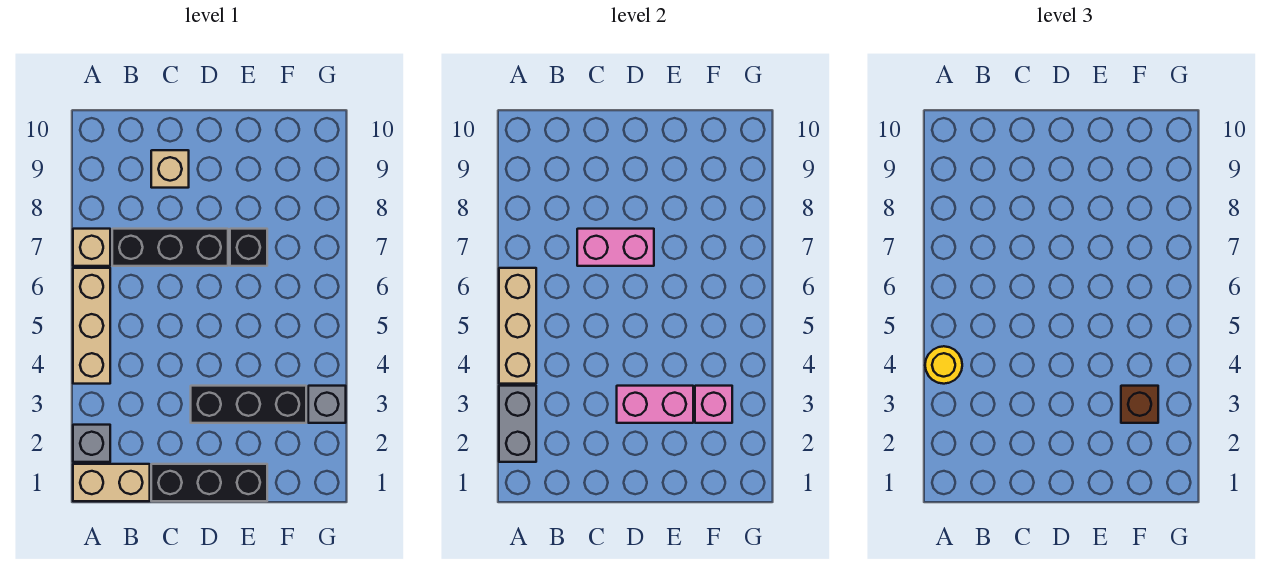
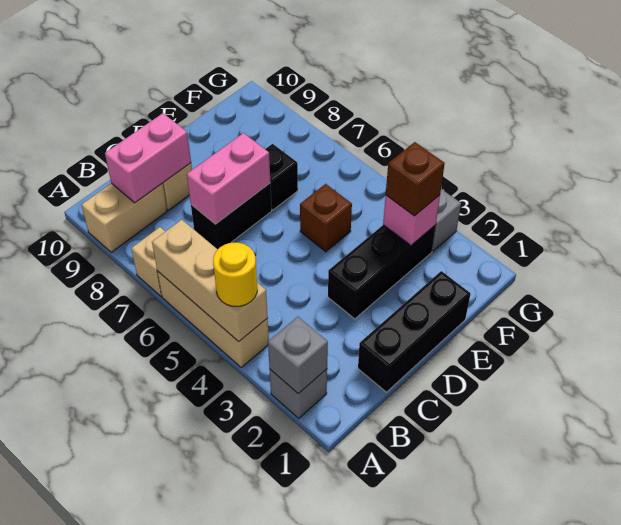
tan brick A1:B1 level 1 -> tan brick A9:B9 level 1
grey brick A2:A3 level 2 -> grey brick A2 level 2
black brick B7:D7 level 1 -> black brick C7:D7 level 1
pink brick D3:E3 level 2 -> pink brick B9:C9 level 2
none -> brown brick E5 level 1

